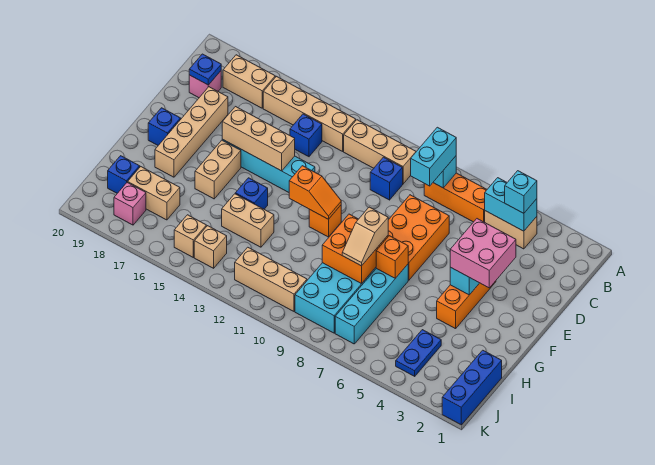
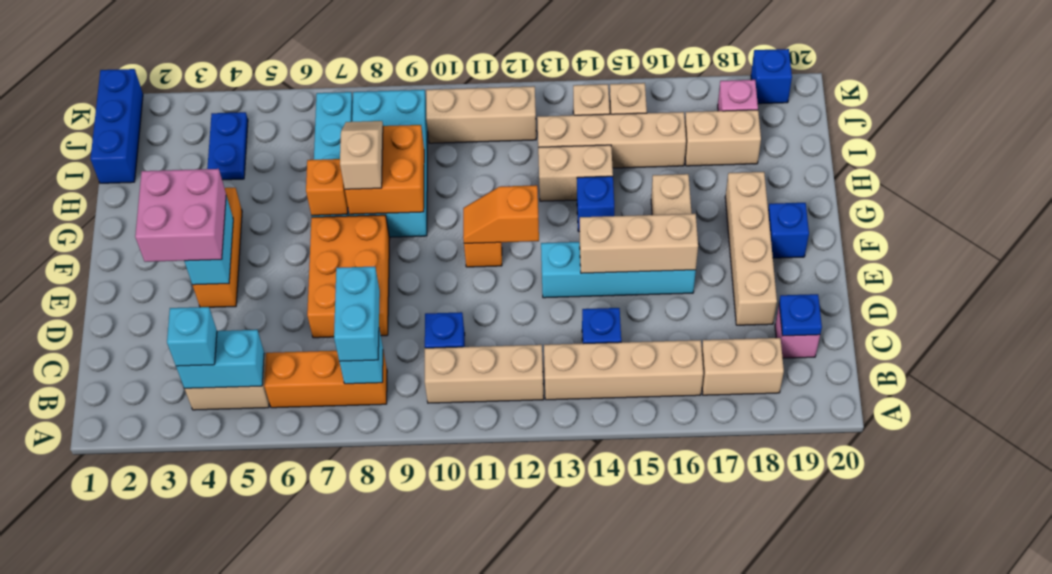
none -> tan brick I13:I16 level 1
blue brick I19 level 1 -> blue brick K19 level 1

